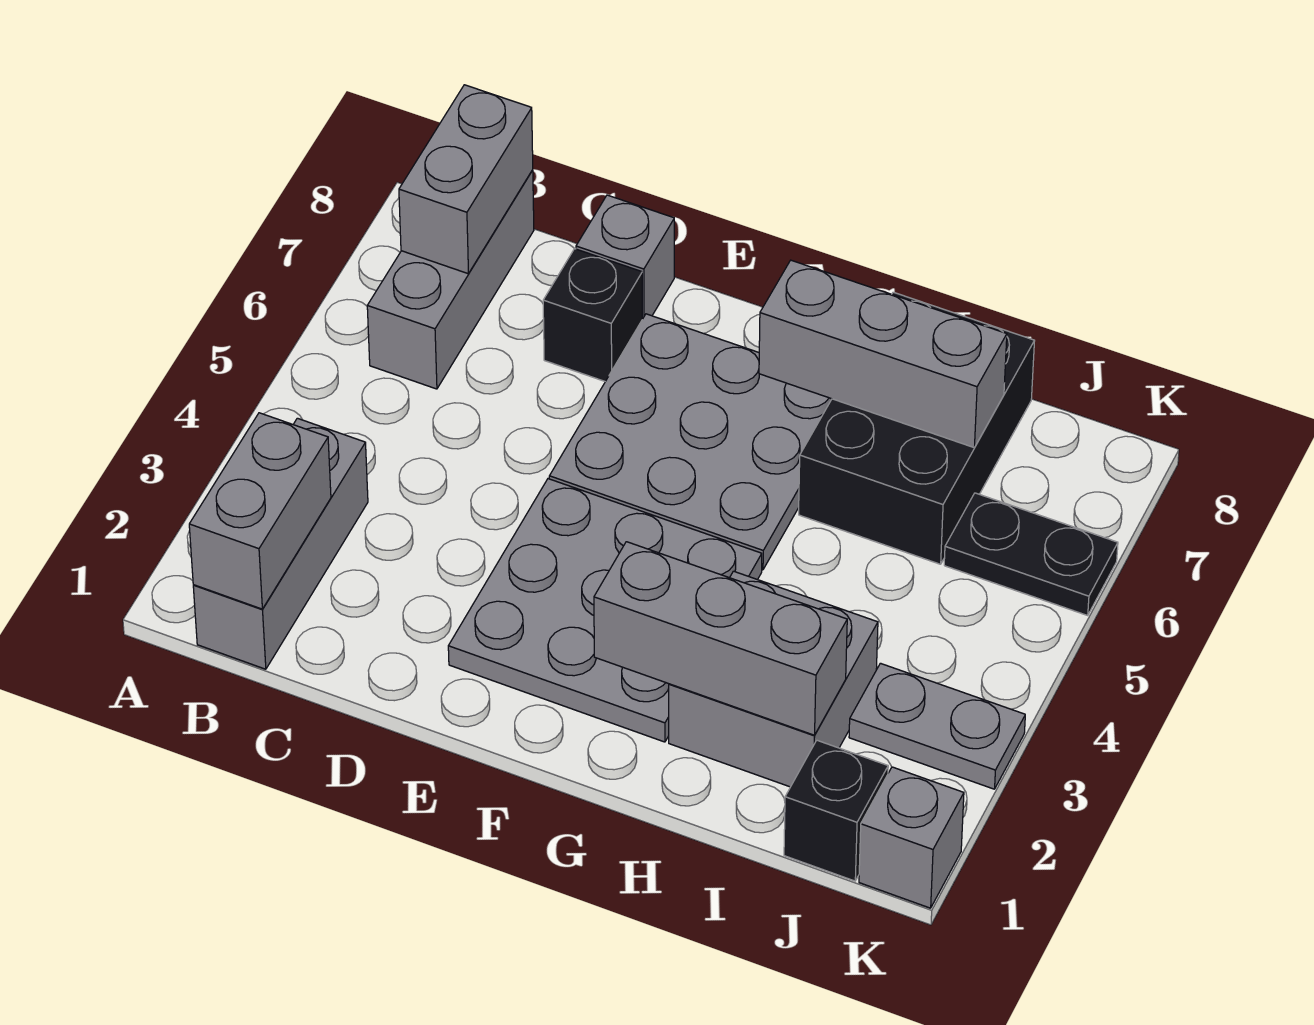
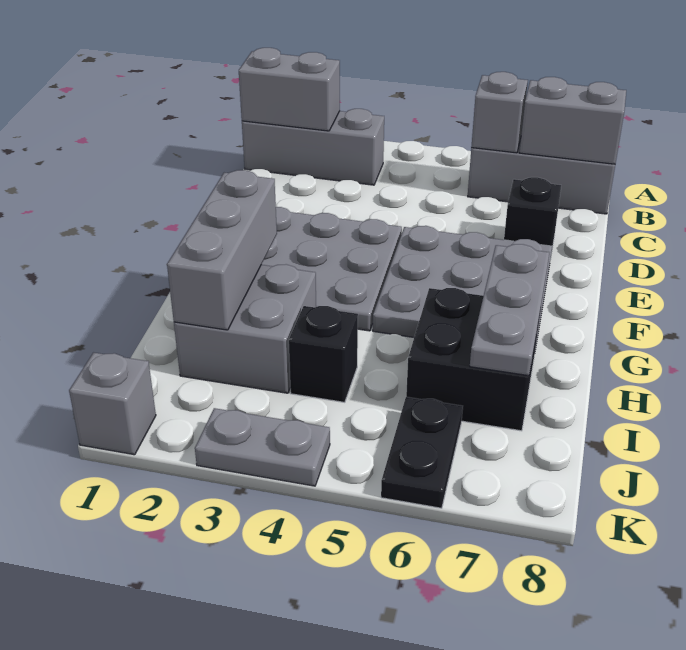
grey brick D8 level 1 -> grey brick B6 level 2
grey brick G7:I7 level 2 -> grey plate G7:I7 level 2
black brick H6:I8 level 1 -> black brick H6:I7 level 1
black brick J1 level 1 -> black brick I4 level 1
grey plate J3:K3 level 1 -> grey plate K3:K4 level 1

